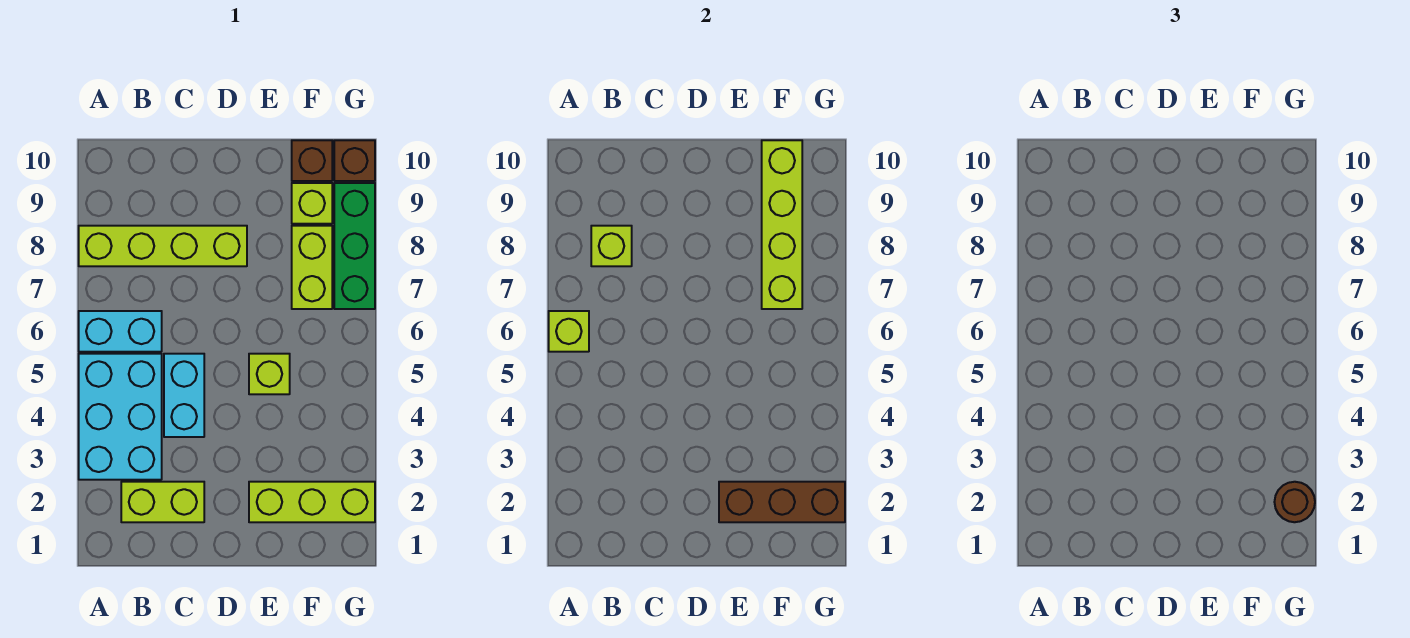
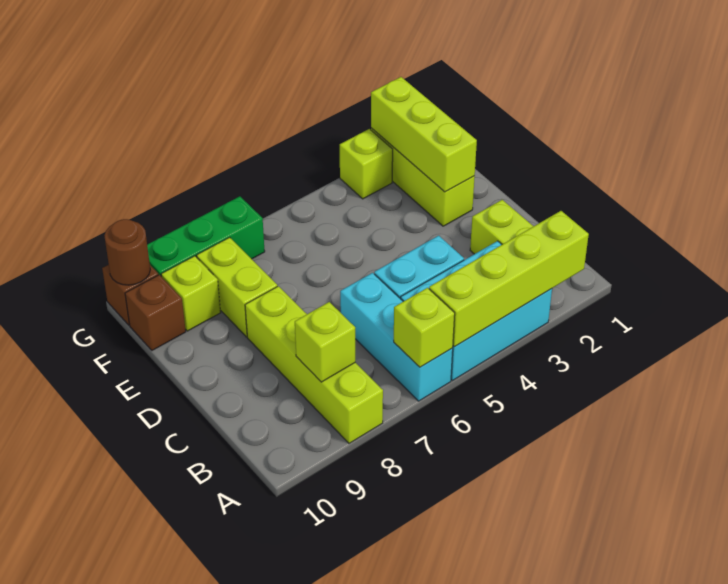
cyan brick A6:B6 level 1 -> cyan brick A6:C6 level 1
brown brick E2:G2 level 2 -> lime brick E2:G2 level 2
lime brick E5 level 1 -> lime brick G3 level 1
lime brick F7:F8 level 1 -> lime brick E8:F8 level 1
lime brick F7:F10 level 2 -> lime brick A2:A5 level 2
brown round brick G2 level 3 -> brown round brick G10 level 2

